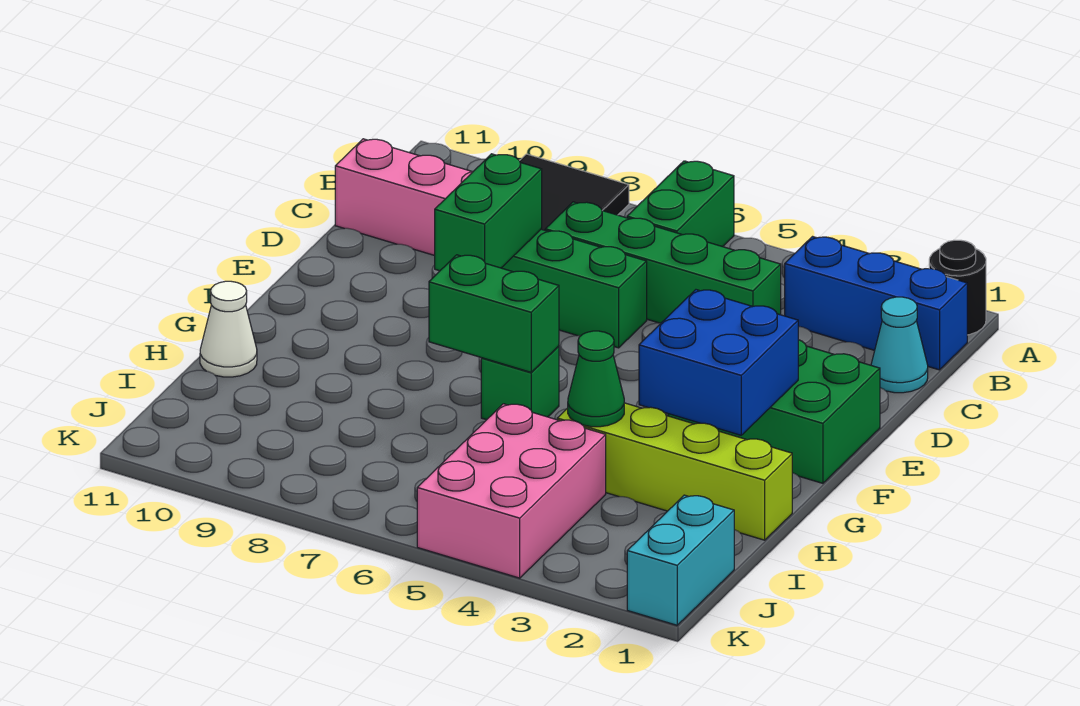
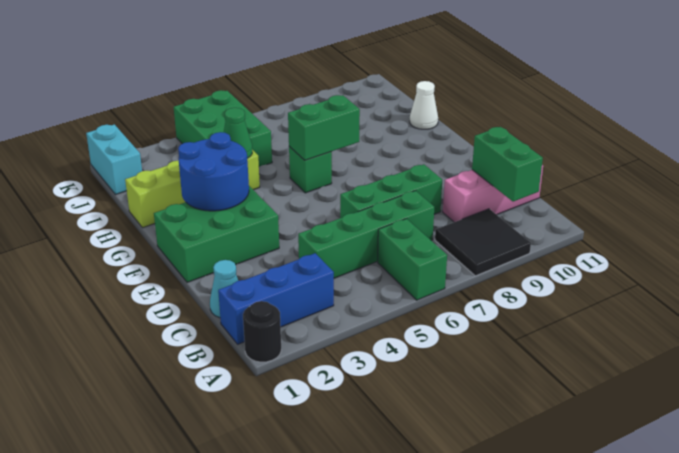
green brick D8:E8 level 2 -> green brick B10:C10 level 2
blue brick F2:G3 level 2 -> blue round brick F2:G3 level 2
pink brick I4:K5 level 1 -> green brick I4:K5 level 1

